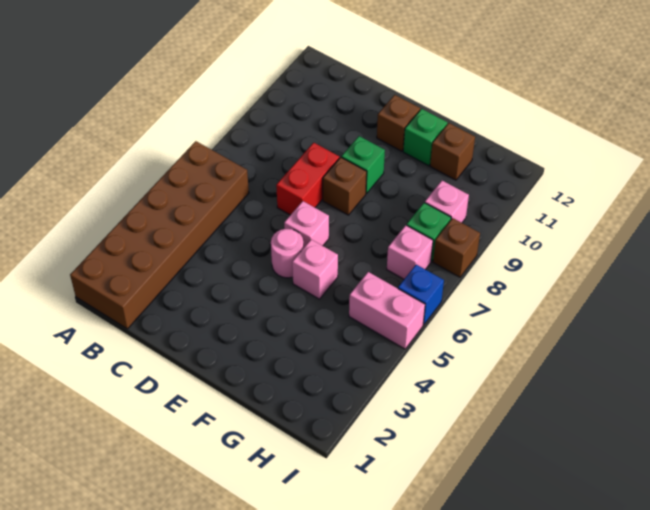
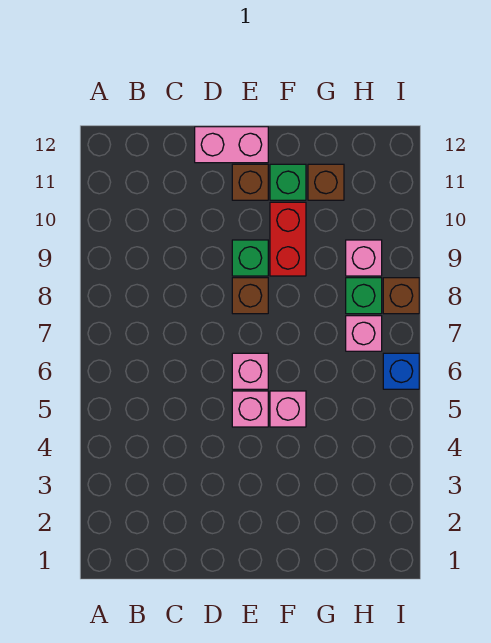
brown brick A1:B6 level 1 -> none
red brick D7:D8 level 1 -> red brick F9:F10 level 1
pink round brick E5 level 1 -> pink brick E5 level 1
pink brick H5:I5 level 1 -> pink brick D12:E12 level 1

